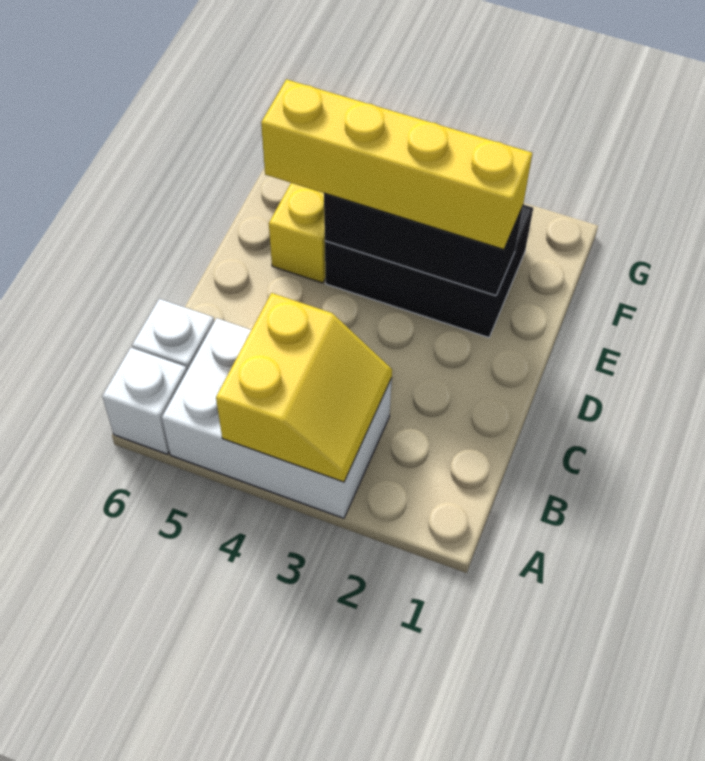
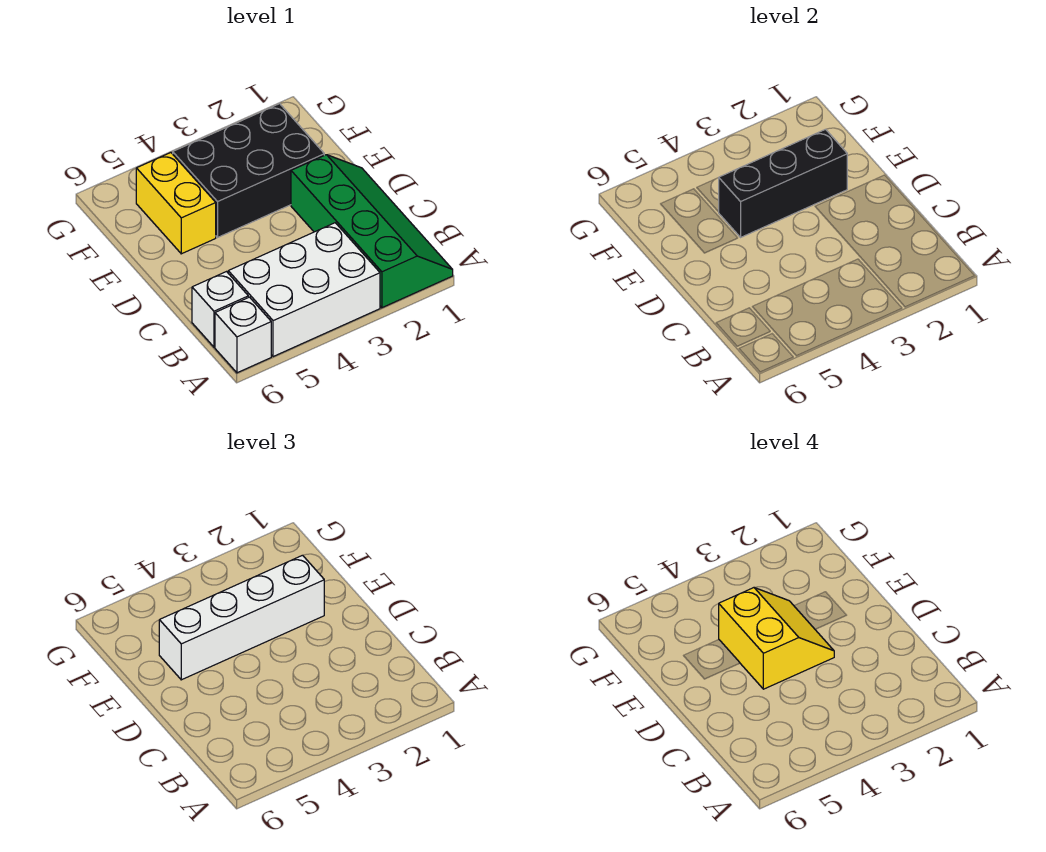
none -> green slope A1:D2 level 1 top 2
yellow slope A3:B4 level 2 top 4 -> yellow slope D3:E4 level 4 top 4
yellow brick E2:E5 level 3 -> white brick E2:E5 level 3

